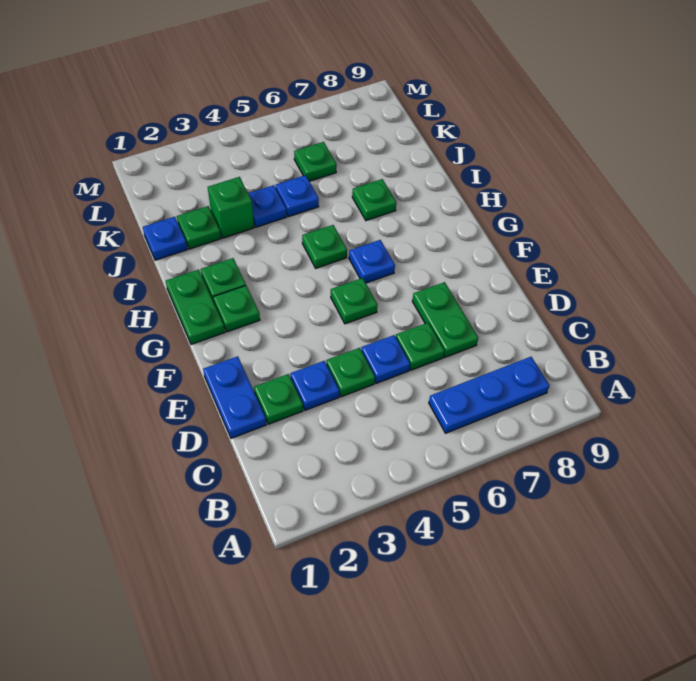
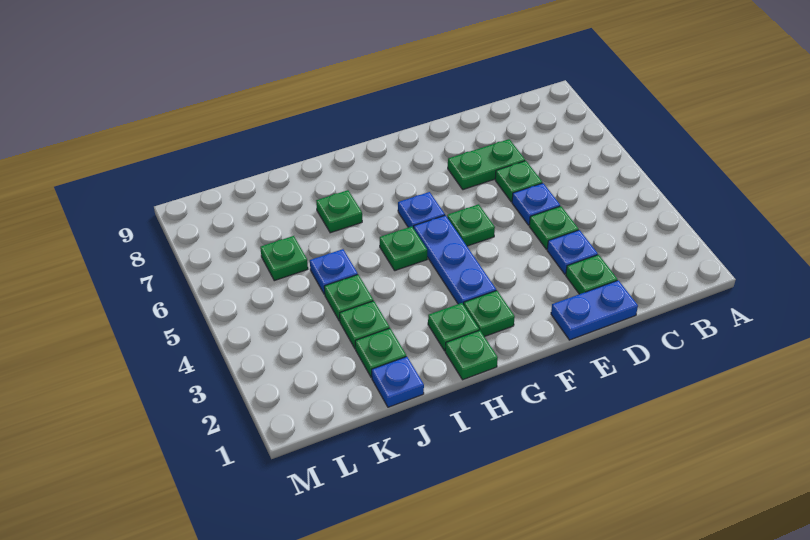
blue plate B6:B8 level 1 -> blue plate G3:G5 level 1
green plate G1:H1 level 1 -> green plate H1 level 1
green brick J3 level 1 -> green plate J3 level 1
blue plate J4 level 1 -> green plate J4 level 1

